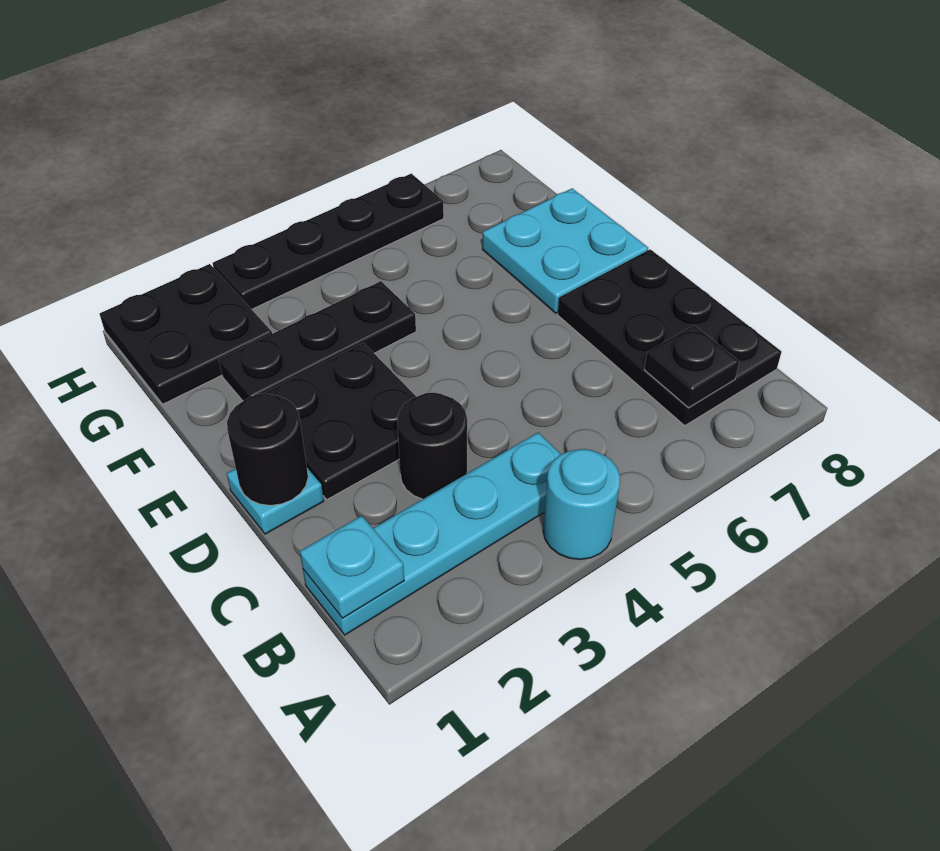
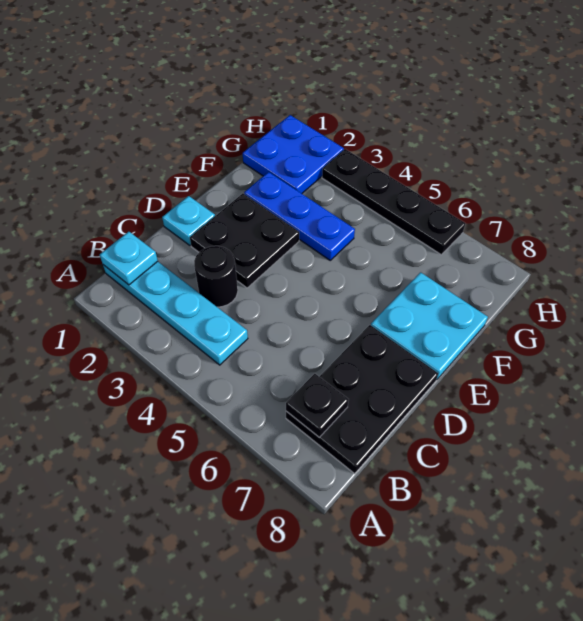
cyan round brick A4 level 1 -> none
black round brick D1 level 2 -> none
black plate F2:F4 level 1 -> blue plate F2:F4 level 1
black plate G1:H2 level 1 -> blue plate G1:H2 level 1

